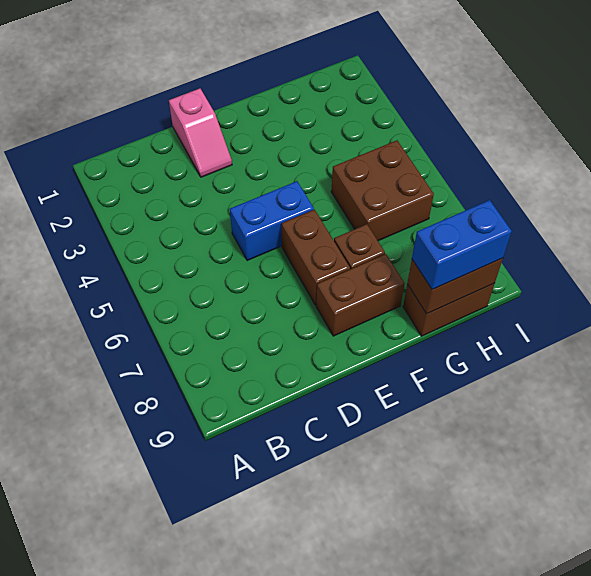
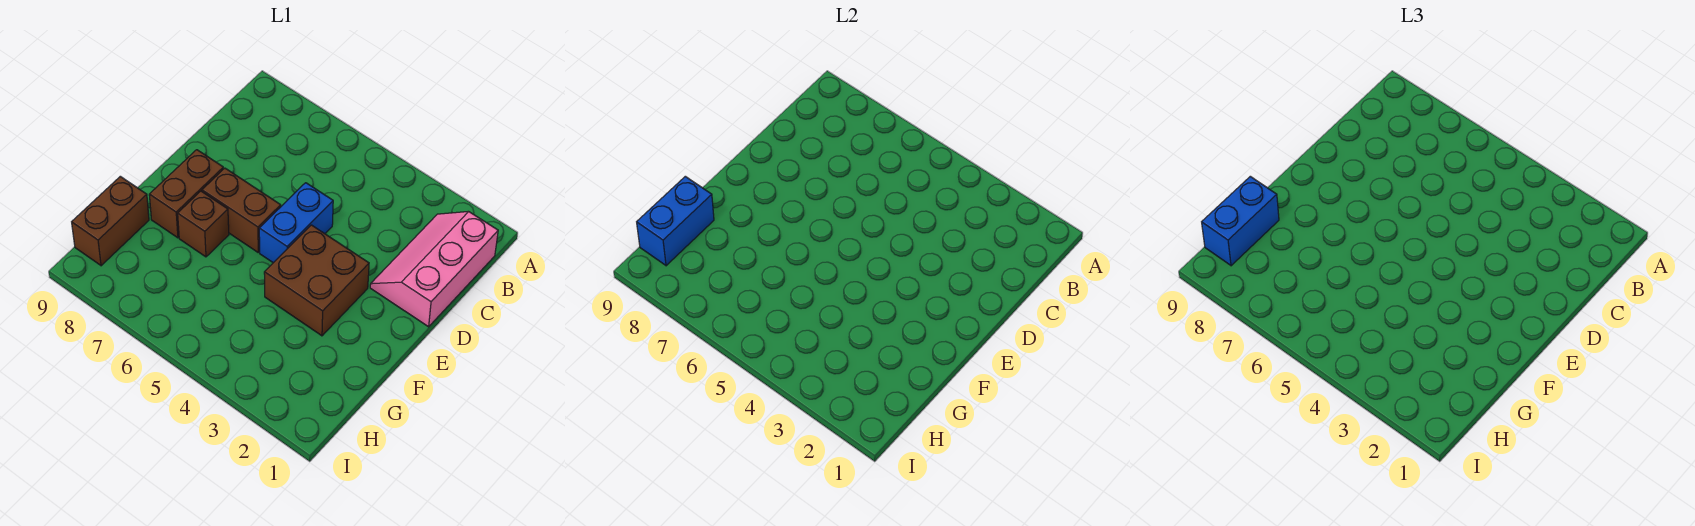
pink slope D1:D2 level 1 top 1 -> pink slope B1:D2 level 1 top 1
brown brick G5:H6 level 1 -> brown brick E3:F4 level 1
brown brick G9:H9 level 2 -> blue brick G9:H9 level 2

